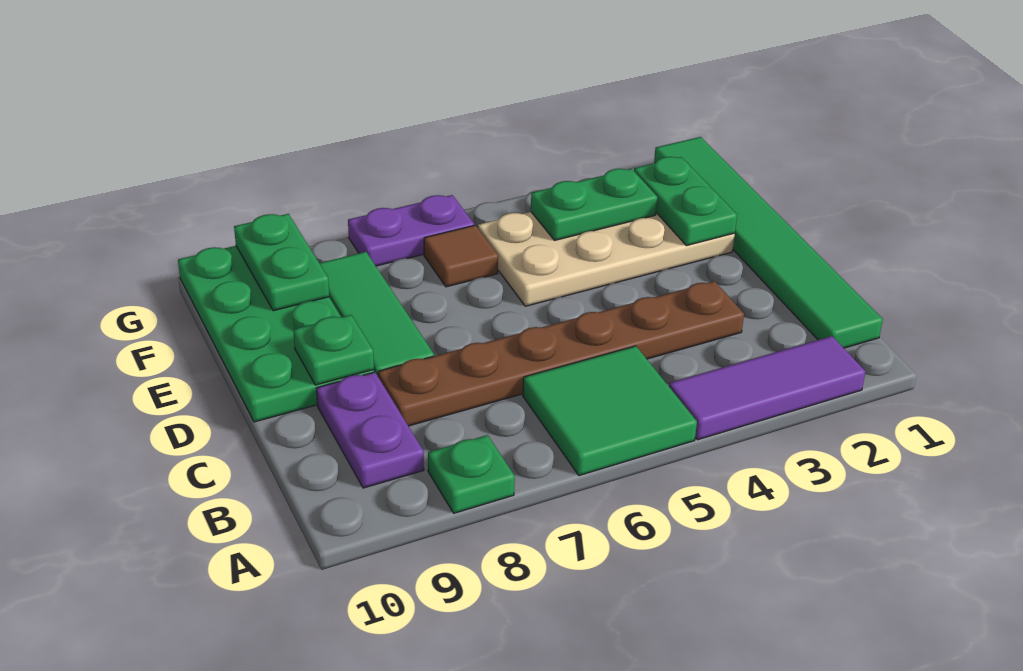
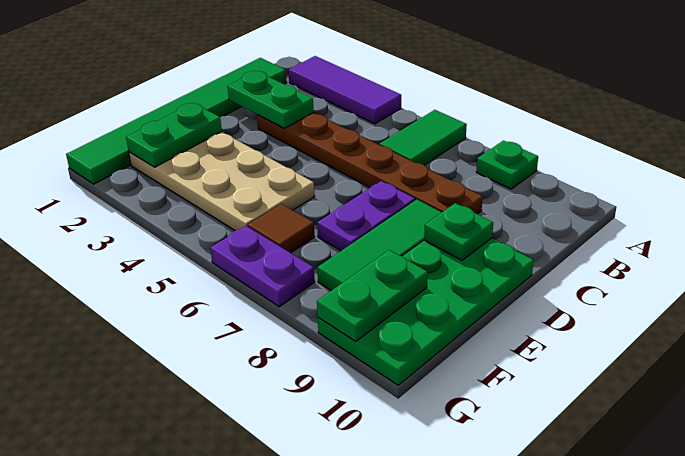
green tile A5:B6 level 1 -> green tile A6:B6 level 1
purple plate B9:C9 level 1 -> purple plate D7:E7 level 1
green plate F3:F4 level 2 -> green plate C2:C3 level 2

